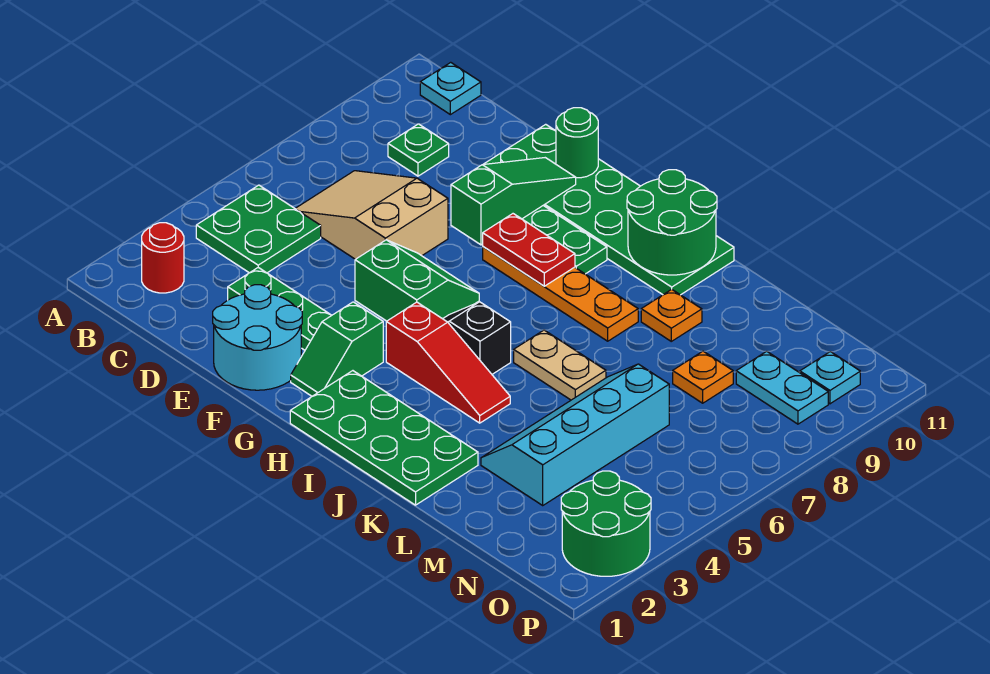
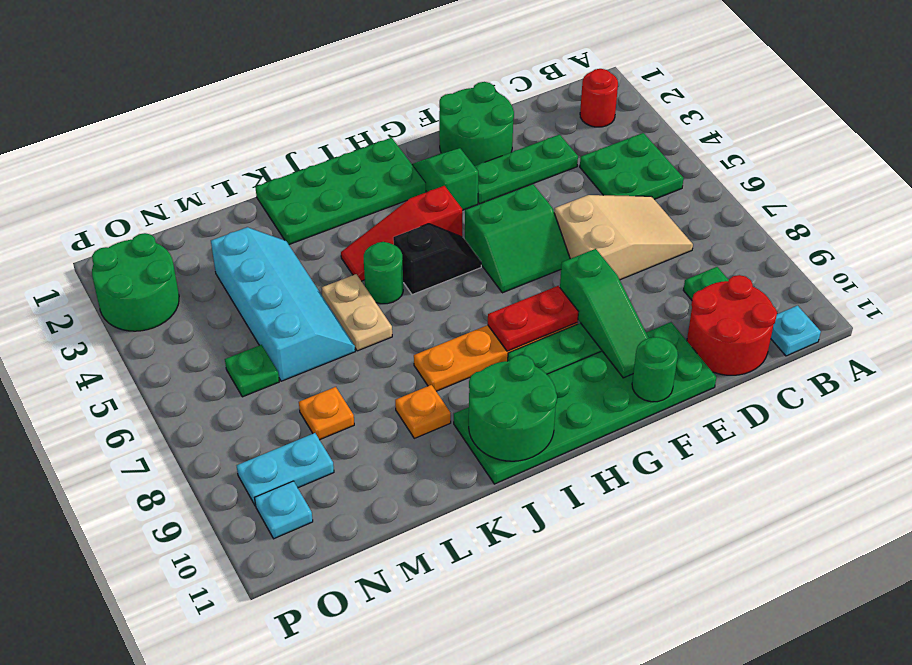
none -> red round brick C10:D11 level 1
cyan round brick E1:F2 level 1 -> green round brick E1:F2 level 1
none -> green round brick J5 level 1
tan plate J6:K6 level 1 -> tan plate K5:K6 level 1
none -> green plate N6 level 1

